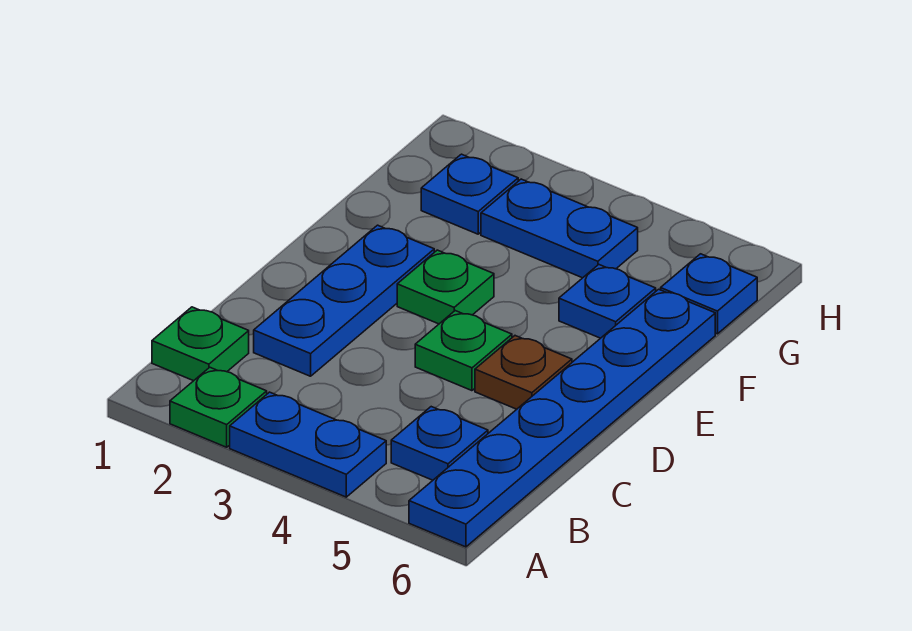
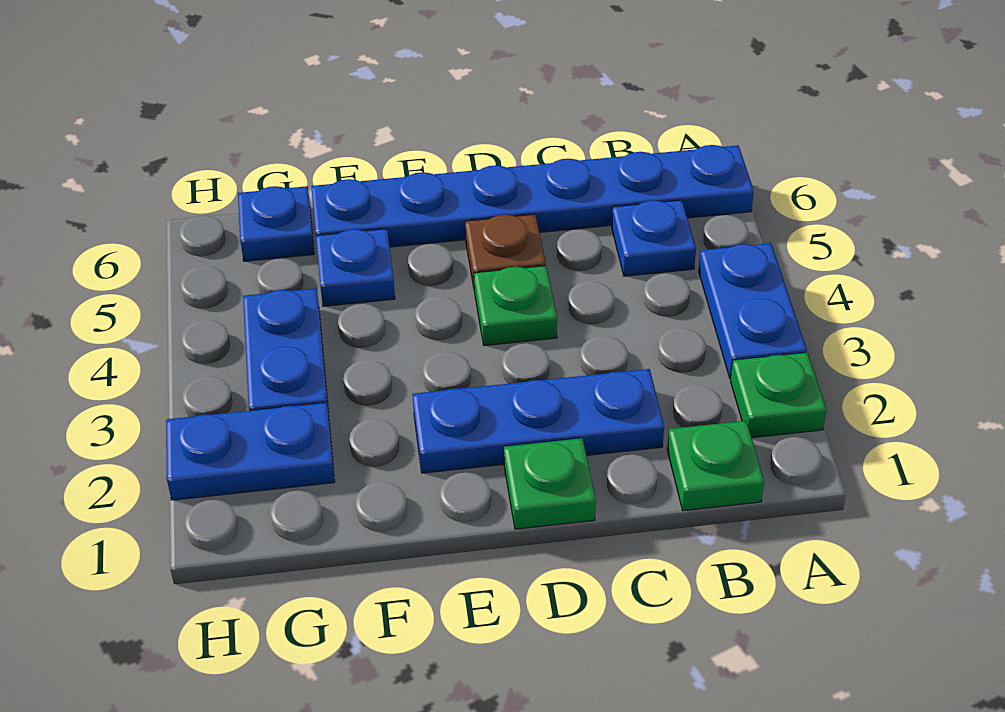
green plate E3 level 1 -> green plate D1 level 1
blue plate G2 level 1 -> blue plate G2:H2 level 1

